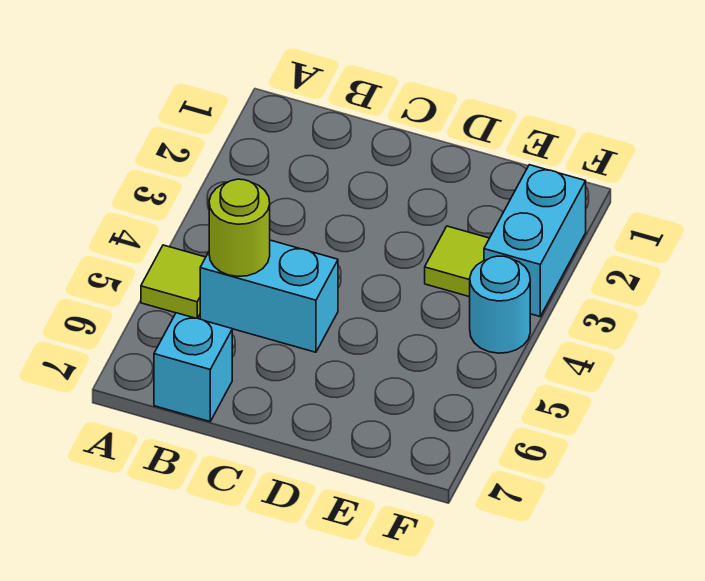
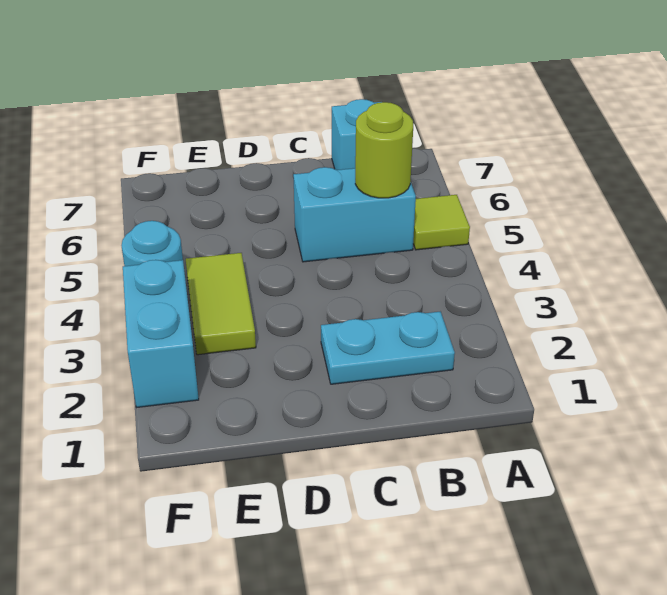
none -> cyan plate B2:C2 level 1
lime tile E3 level 1 -> lime tile E3:E4 level 1

